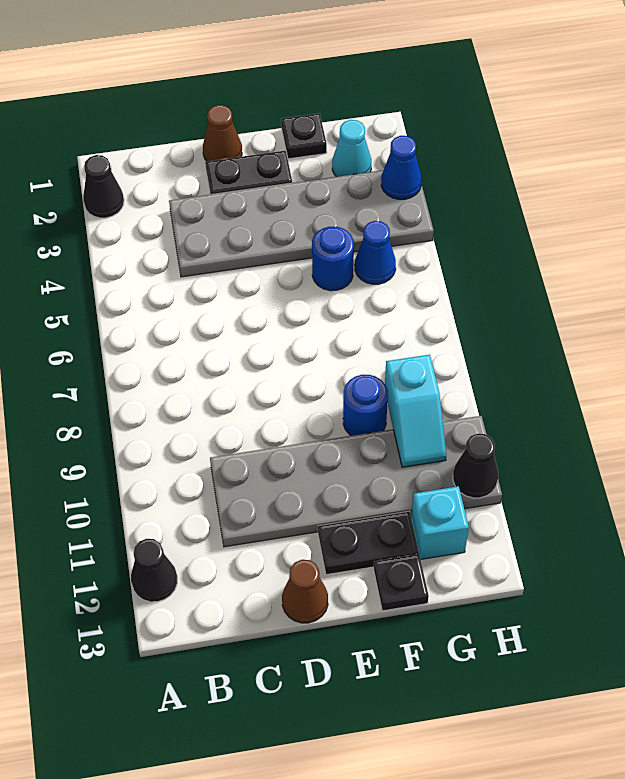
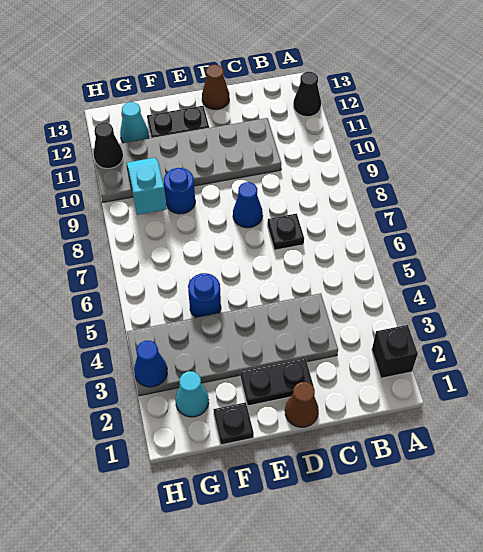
black cone A2 level 1 -> black brick A2 level 1
black plate F13 level 1 -> black plate C7 level 1
blue cone G5 level 1 -> blue cone D8 level 1
cyan brick G12 level 1 -> cyan cone G12 level 1

